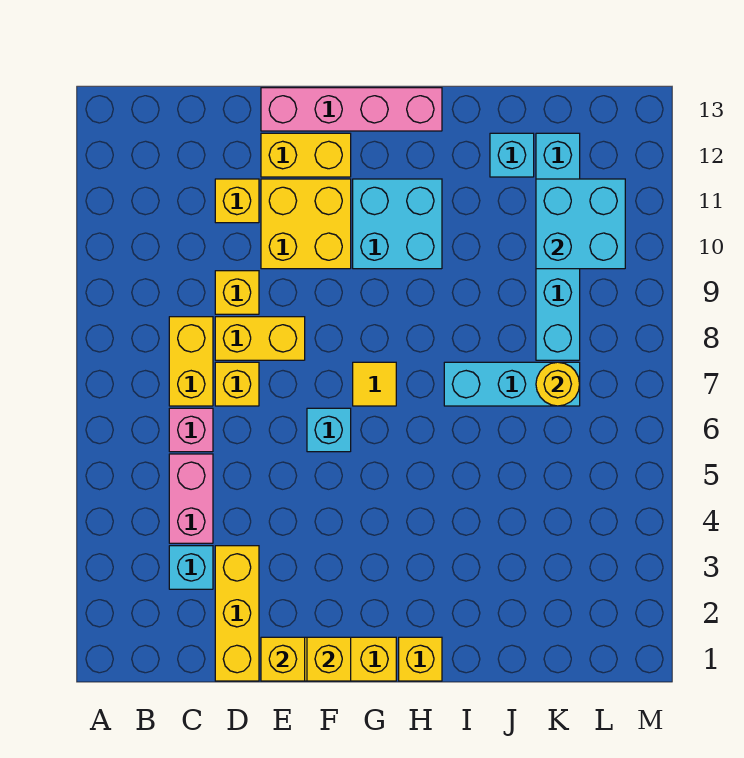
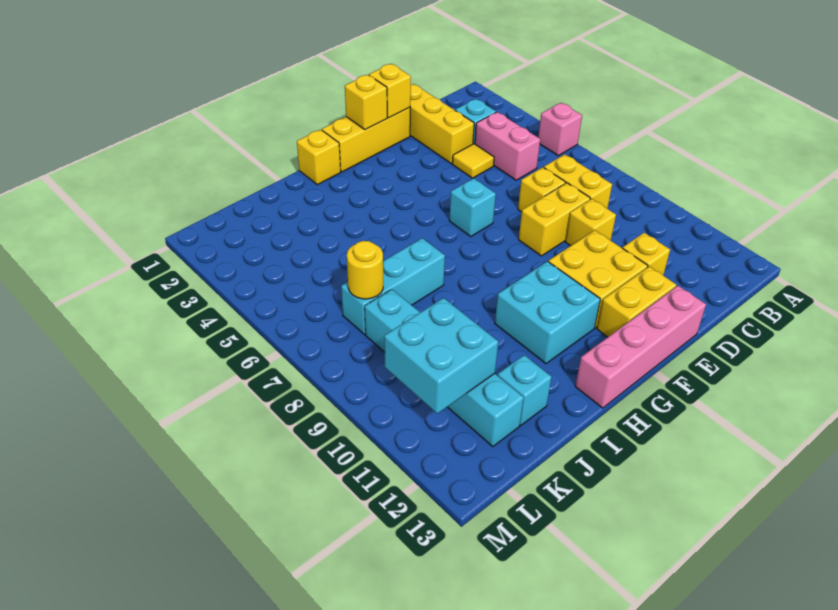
pink brick C6 level 1 -> pink brick A5 level 1
yellow tile G7 level 1 -> yellow tile D4 level 1

